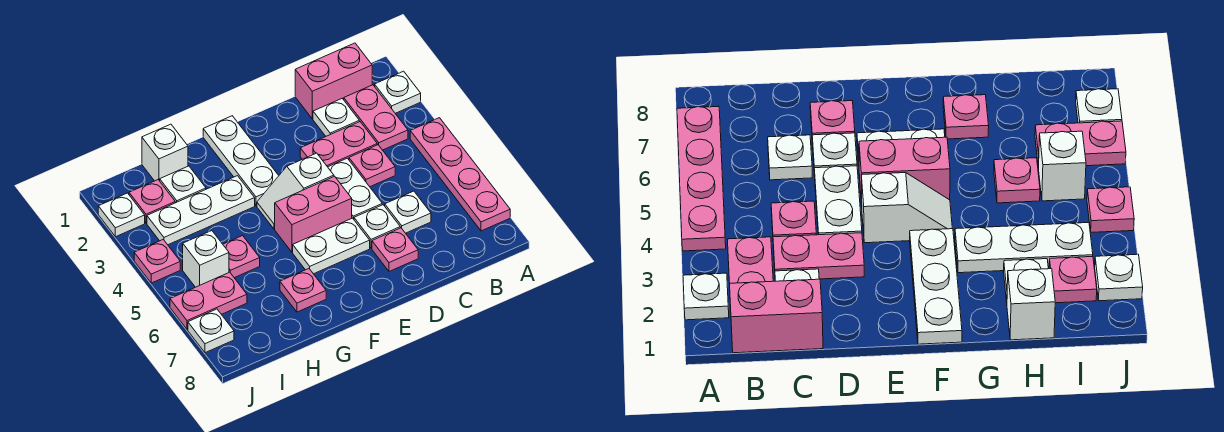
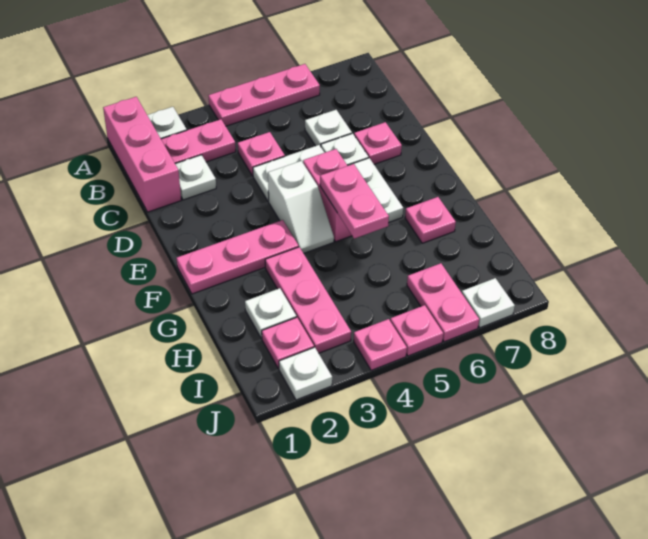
pink plate A4:A7 level 1 -> pink plate A4:A6 level 1
pink brick B1:C1 level 1 -> pink brick A1:C1 level 1
pink plate C3:D3 level 1 -> pink plate F5:G5 level 2
white plate F1:F3 level 1 -> pink plate F1:F3 level 1
white plate G3:I3 level 1 -> pink plate G3:I3 level 1
white brick H1 level 1 -> none
pink plate H5 level 1 -> pink plate J5 level 1
white brick I5 level 1 -> none

